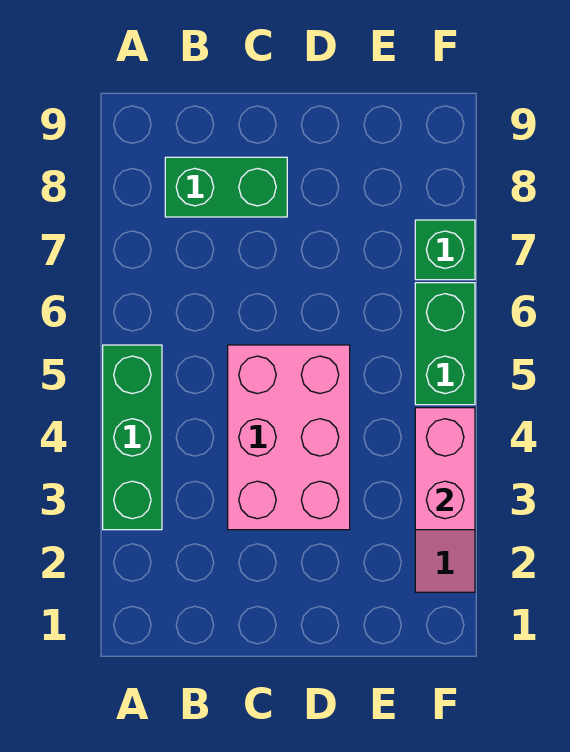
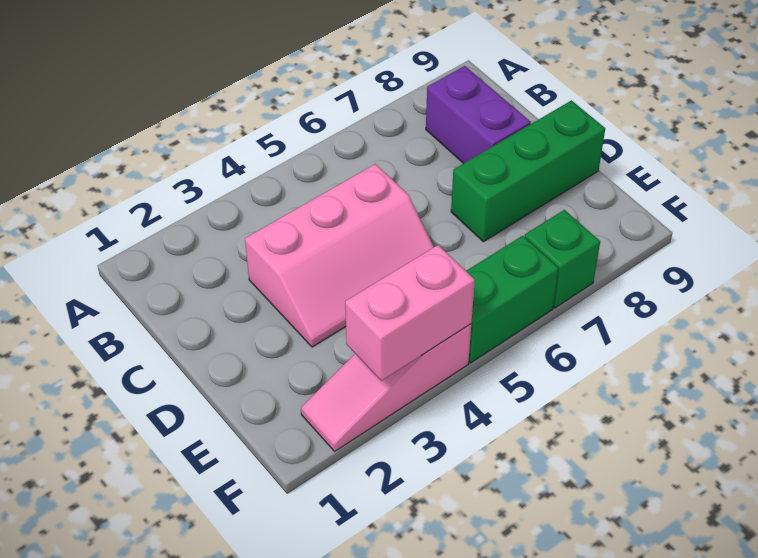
green brick A3:A5 level 1 -> green brick D7:D9 level 1
green brick B8:C8 level 1 -> purple brick B8:C8 level 1
pink brick C3:D5 level 1 -> pink slope C3:D5 level 1 top C

